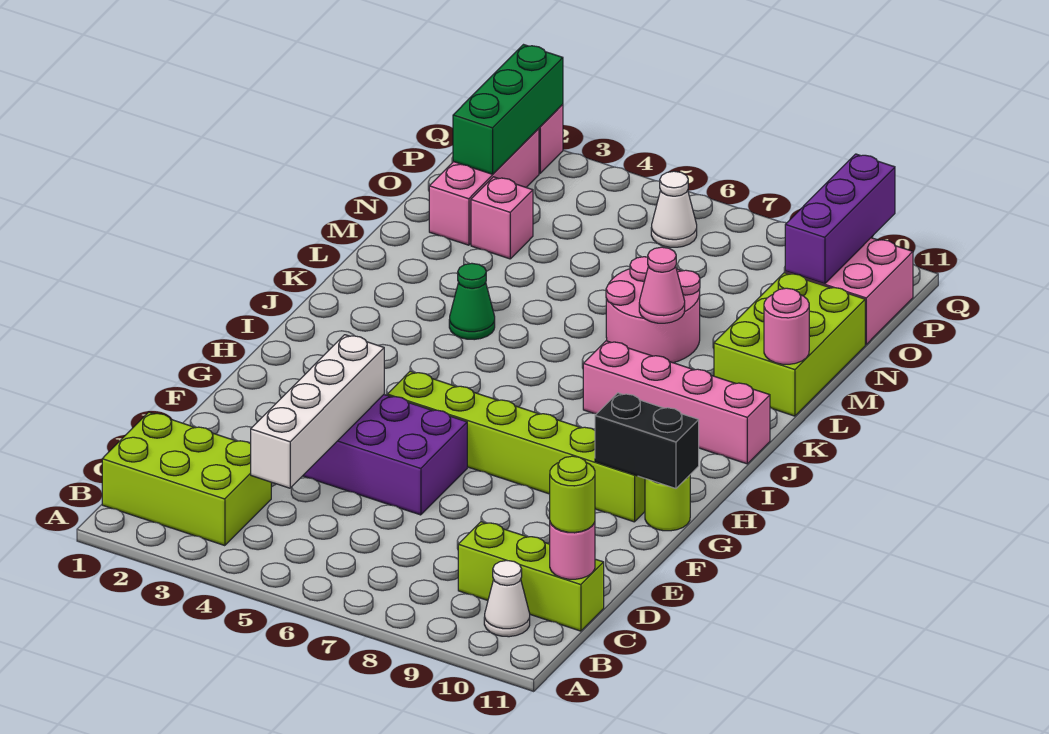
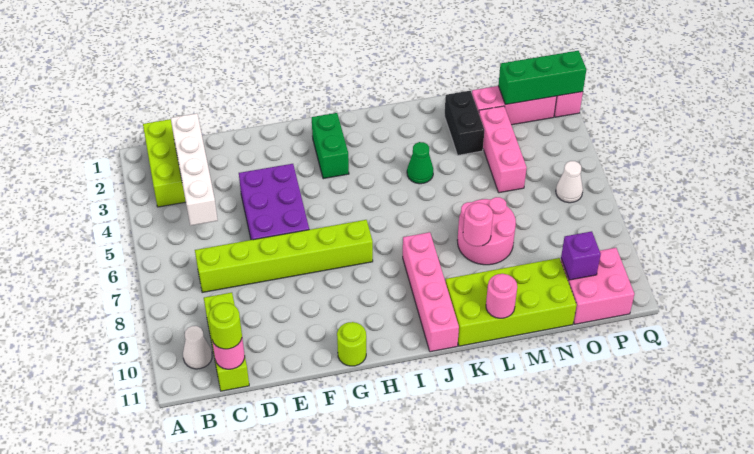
white brick C4:F4 level 2 -> white brick C2:C5 level 2
lime brick G5:G10 level 1 -> lime brick C7:H7 level 1
black brick G10:G11 level 2 -> black brick M2:M3 level 1
none -> green brick H2:H3 level 1
pink cone L8 level 2 -> pink round brick L8 level 2
lime brick L10:N11 level 1 -> lime brick K10:N11 level 1
pink brick N3 level 1 -> pink brick N3:N5 level 1
purple brick O10:Q10 level 2 -> purple brick O10 level 2

